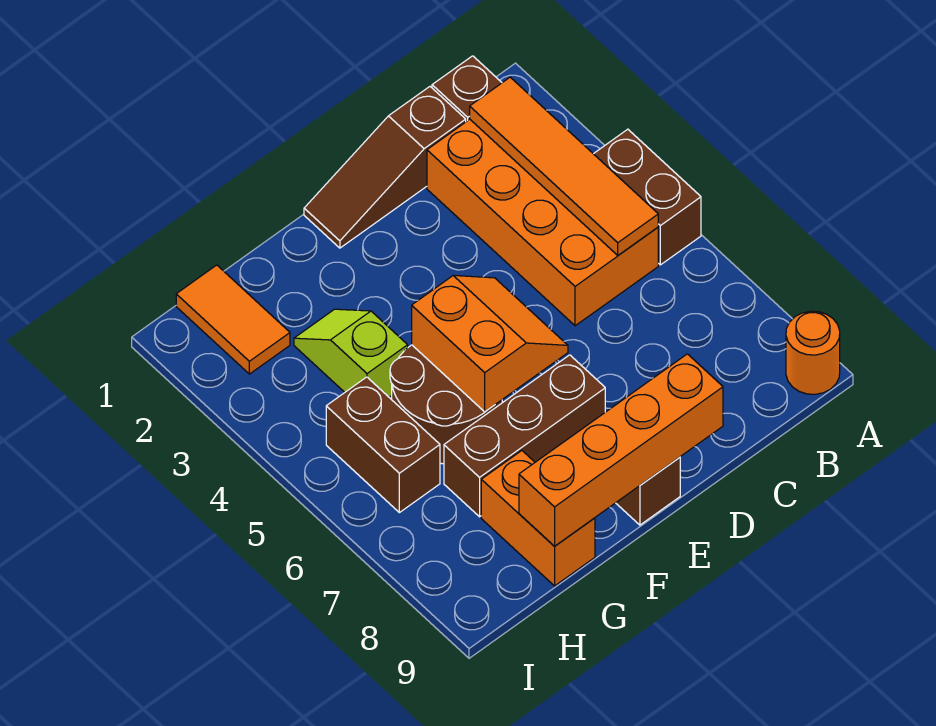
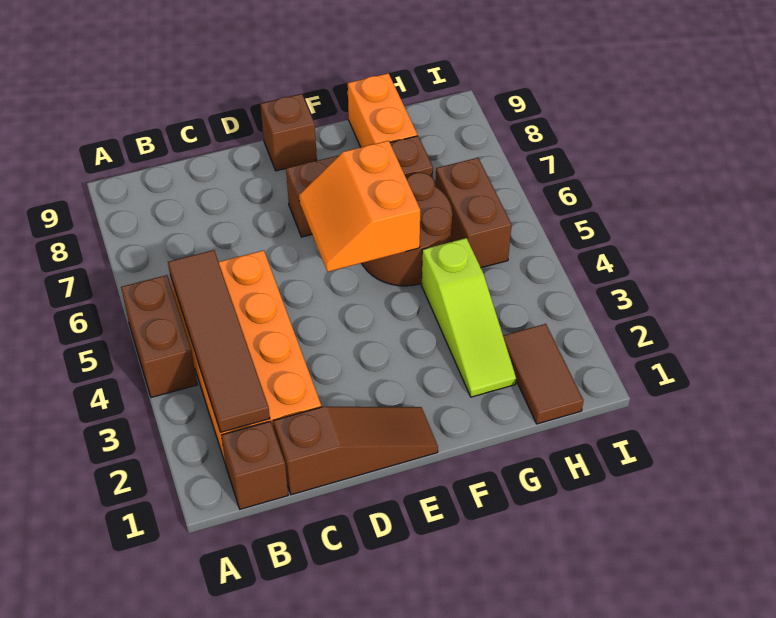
orange round brick A9 level 1 -> none
orange tile B2:B5 level 2 -> brown tile B2:B5 level 2
orange brick D9:G9 level 2 -> none
lime slope G3:G4 level 1 top 4 -> lime slope G2:G4 level 1 top 4
orange tile H1:H2 level 1 -> brown tile H1:H2 level 1

